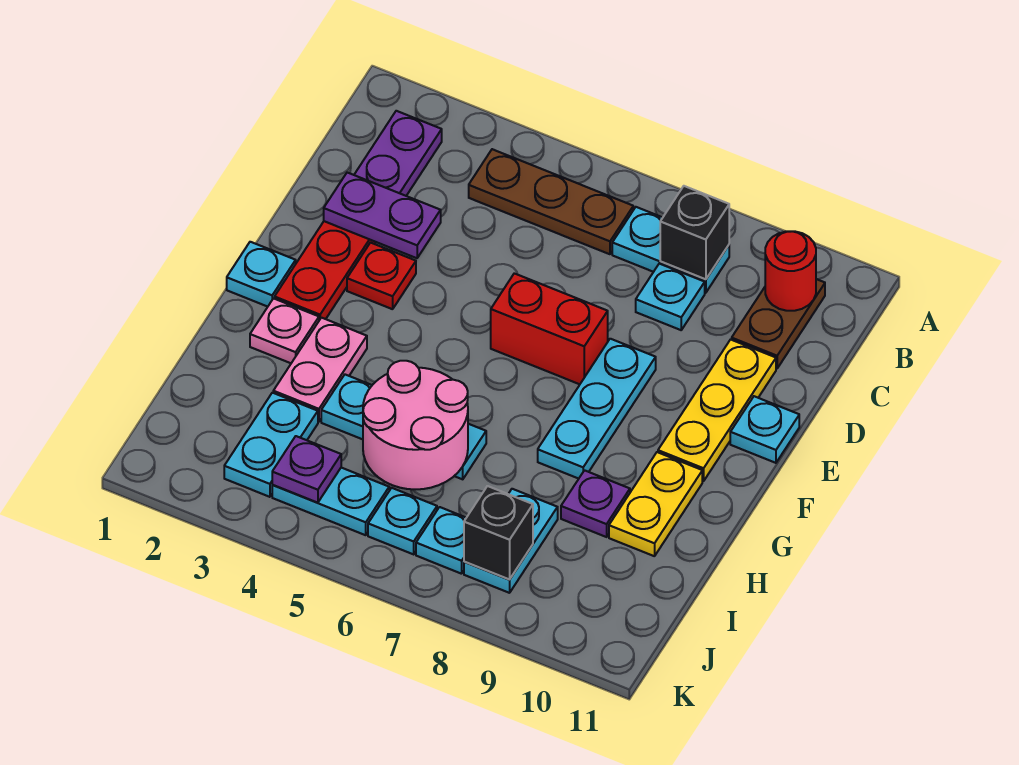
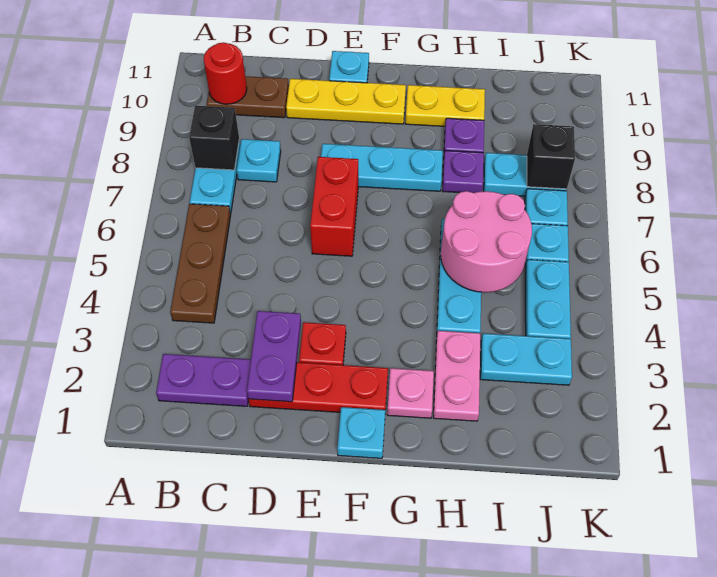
pink plate G3:H3 level 1 -> pink plate H2:H3 level 1
purple plate J4 level 2 -> purple plate H8 level 1

